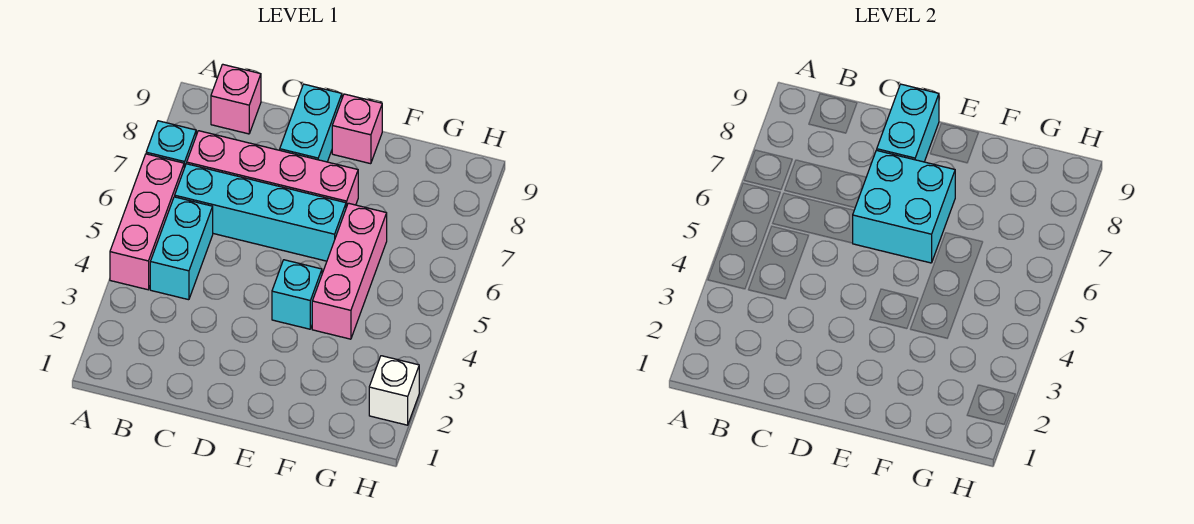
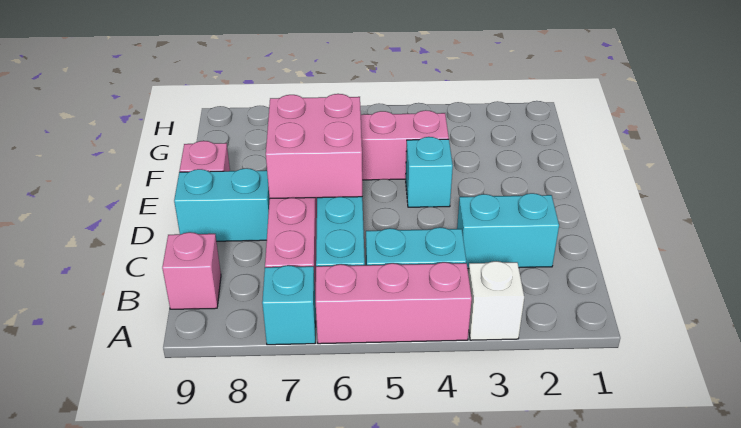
cyan brick D6:E7 level 2 -> pink brick D6:E7 level 2
cyan brick D8:D9 level 2 -> cyan brick C2:C3 level 1
white brick H2 level 1 -> white brick A3 level 1

